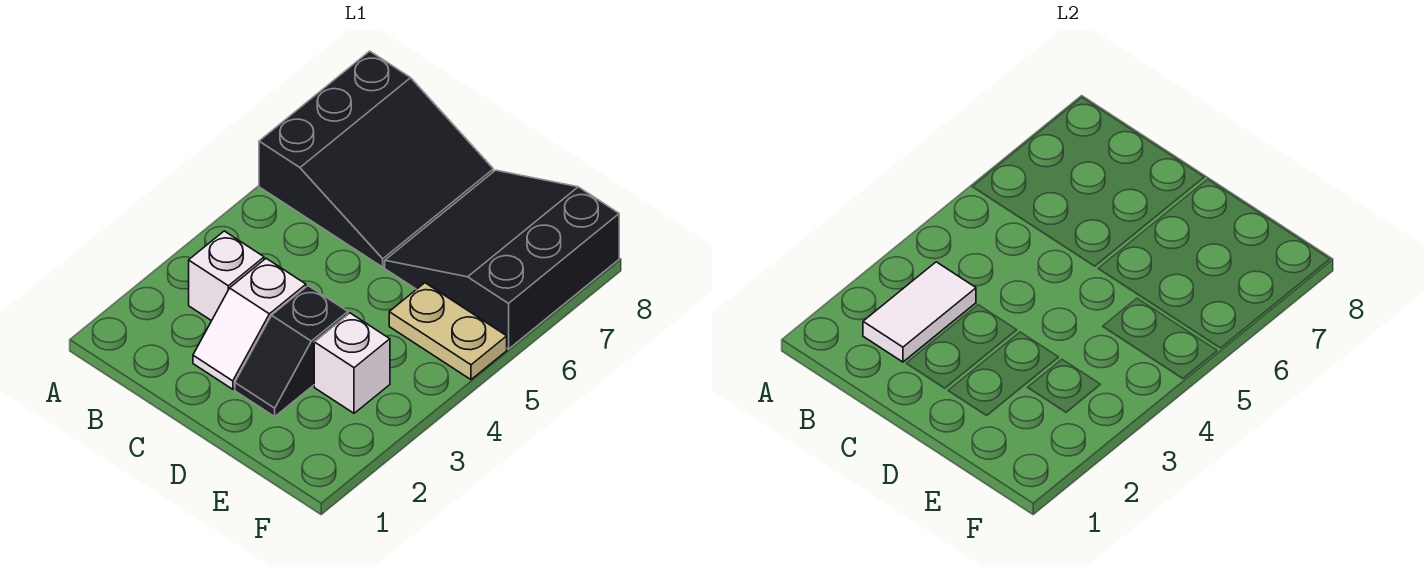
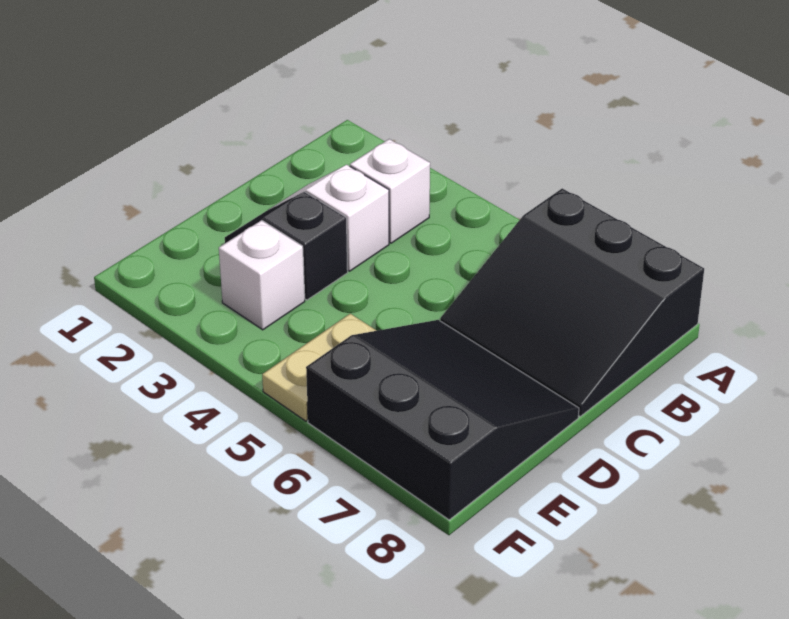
white tile B2:B3 level 2 -> none

